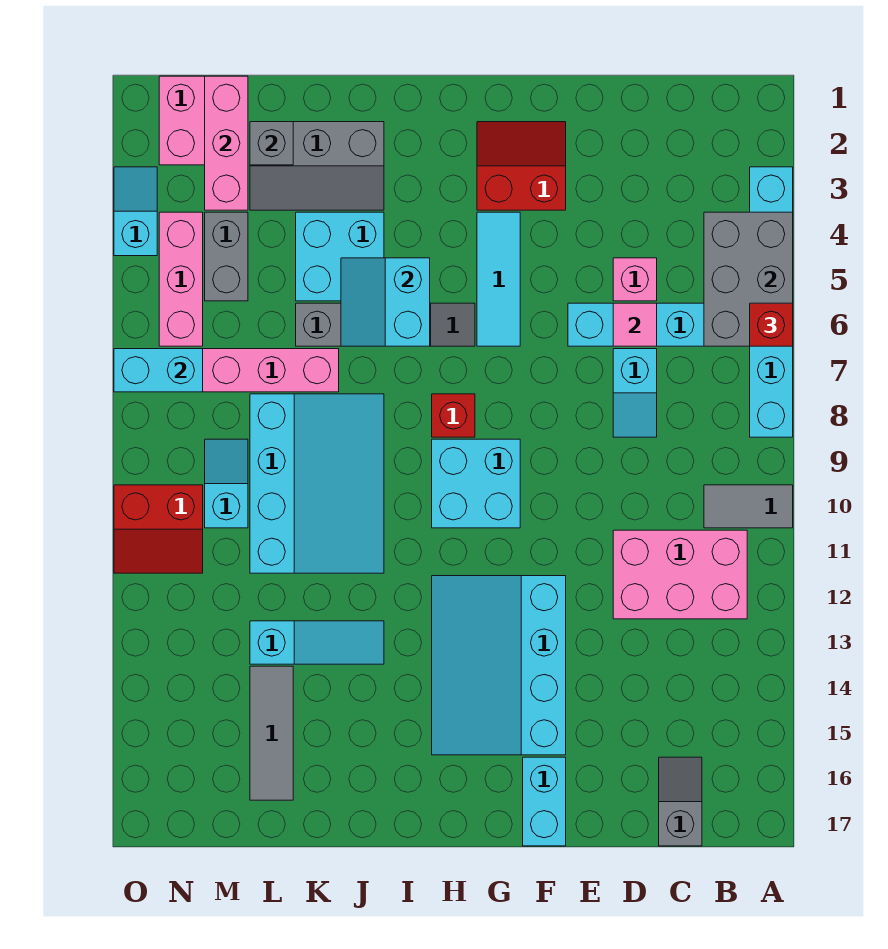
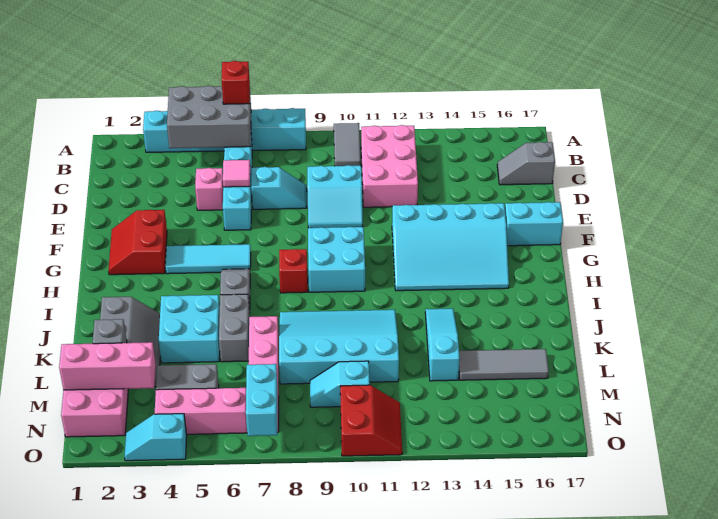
cyan slope I5:J6 level 2 top I -> cyan slope D9:E10 level 1 top D

